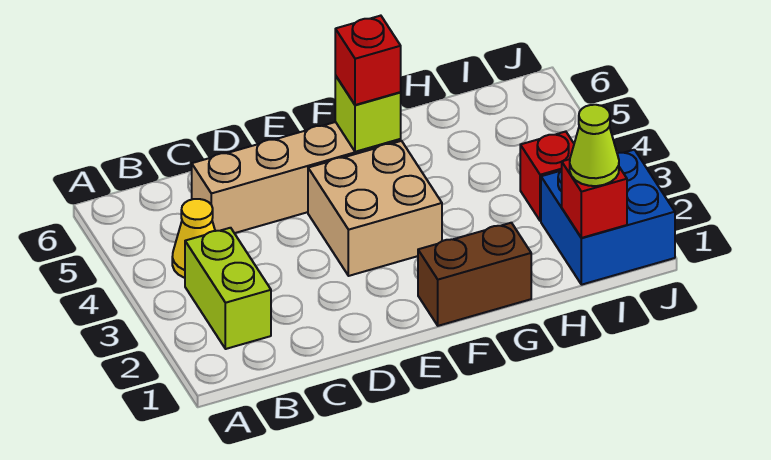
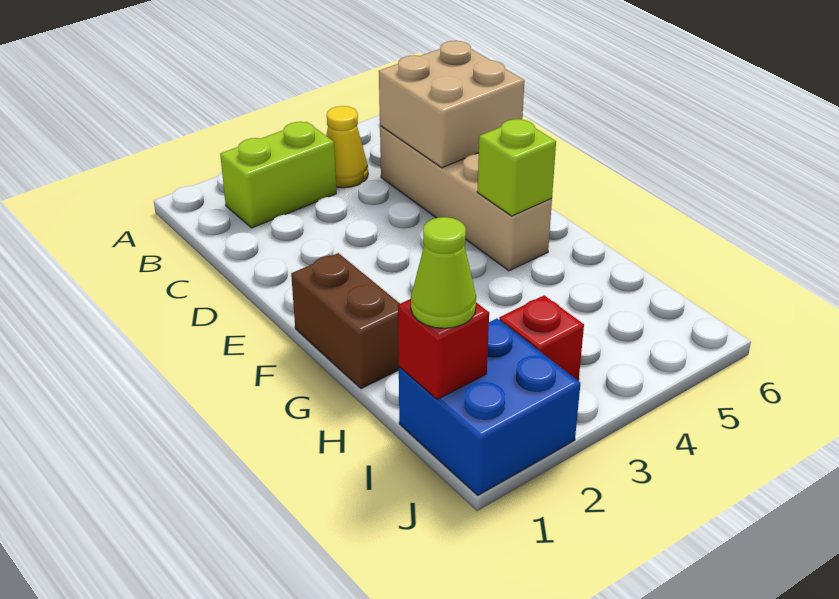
tan brick E3:F4 level 1 -> tan brick C5:D6 level 2
red brick F5 level 3 -> none

